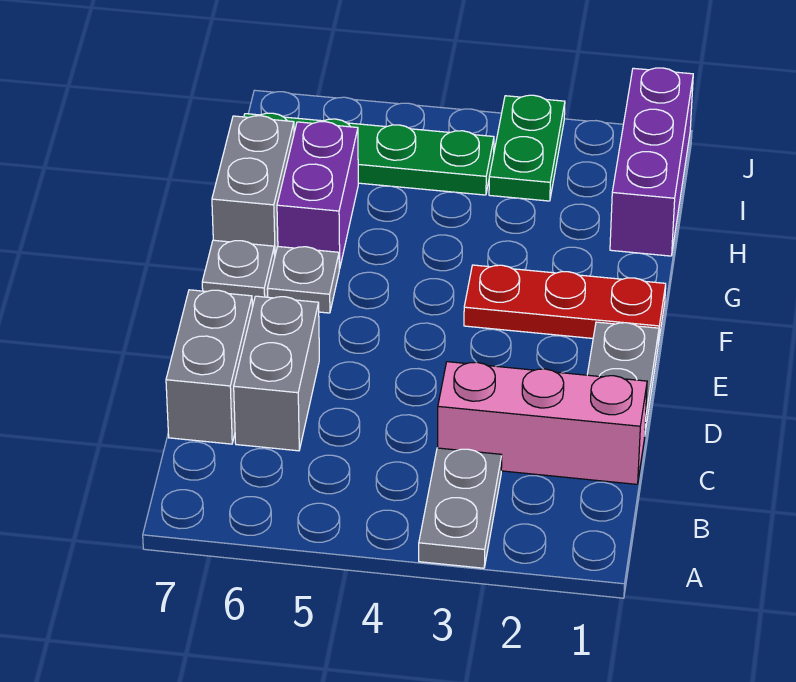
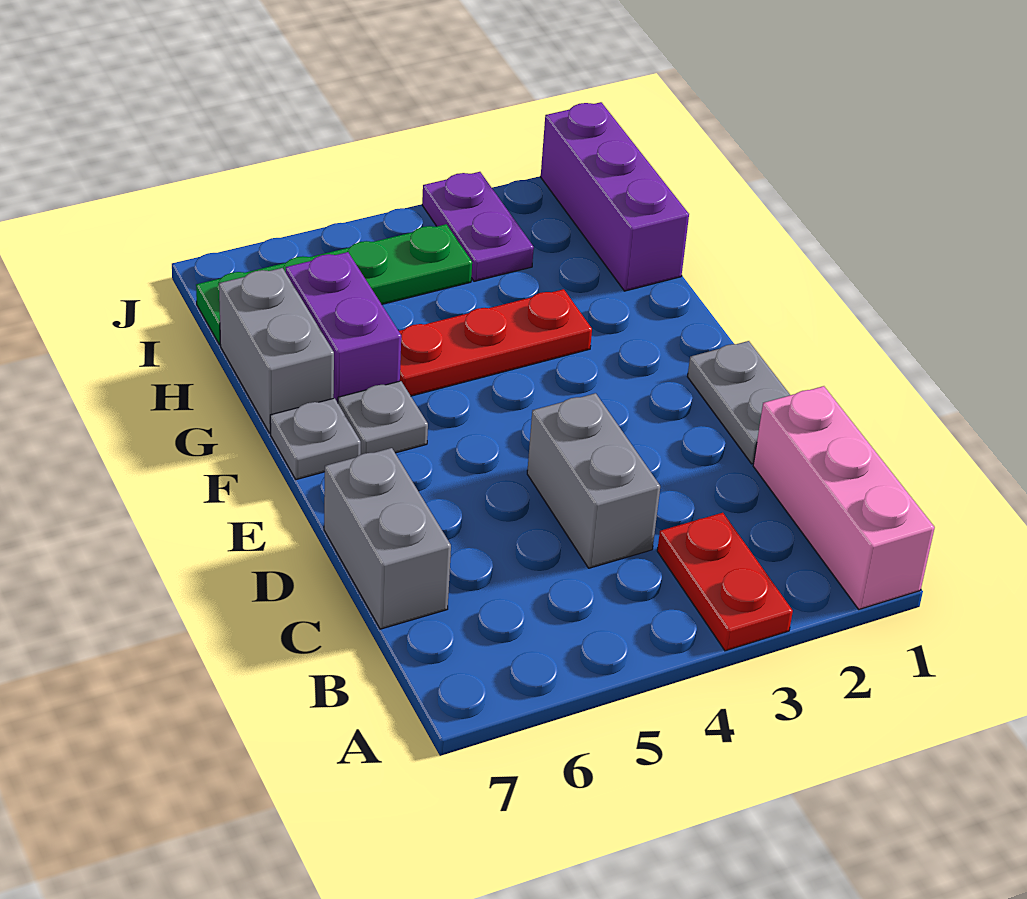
grey plate A3:B3 level 1 -> red plate A3:B3 level 1
pink brick C1:C3 level 1 -> pink brick A1:C1 level 1
grey brick C6:D6 level 1 -> grey brick C4:D4 level 1
red plate F1:F3 level 1 -> red plate G3:G5 level 1
green plate I3:J3 level 1 -> purple plate I3:J3 level 1

